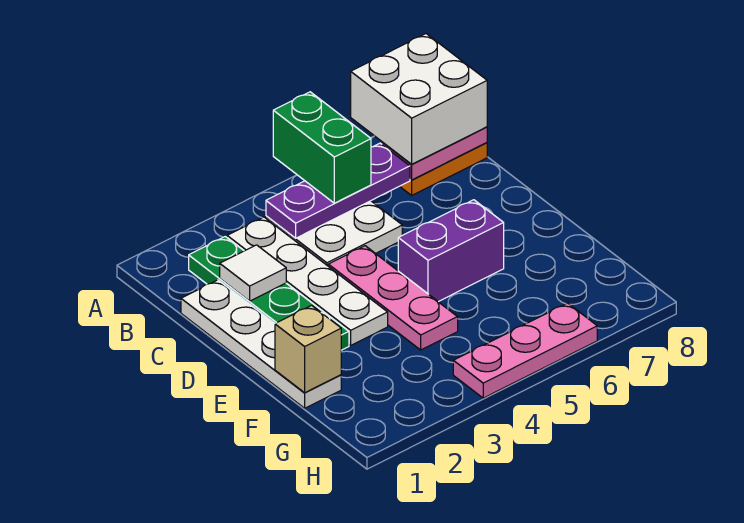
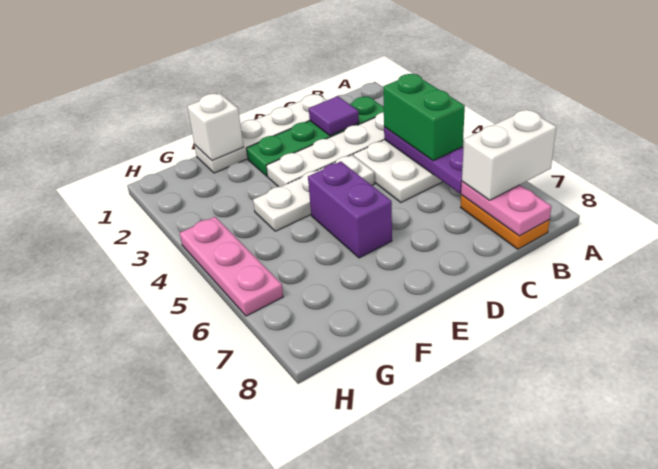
green brick A5:B5 level 3 -> green brick B4:B5 level 3
white brick A7:B8 level 3 -> white brick A7:B7 level 3
white tile C2 level 2 -> purple tile C2 level 2
pink plate D4:F4 level 1 -> white plate D4:F4 level 1
tan brick F1 level 2 -> white brick F1 level 2

